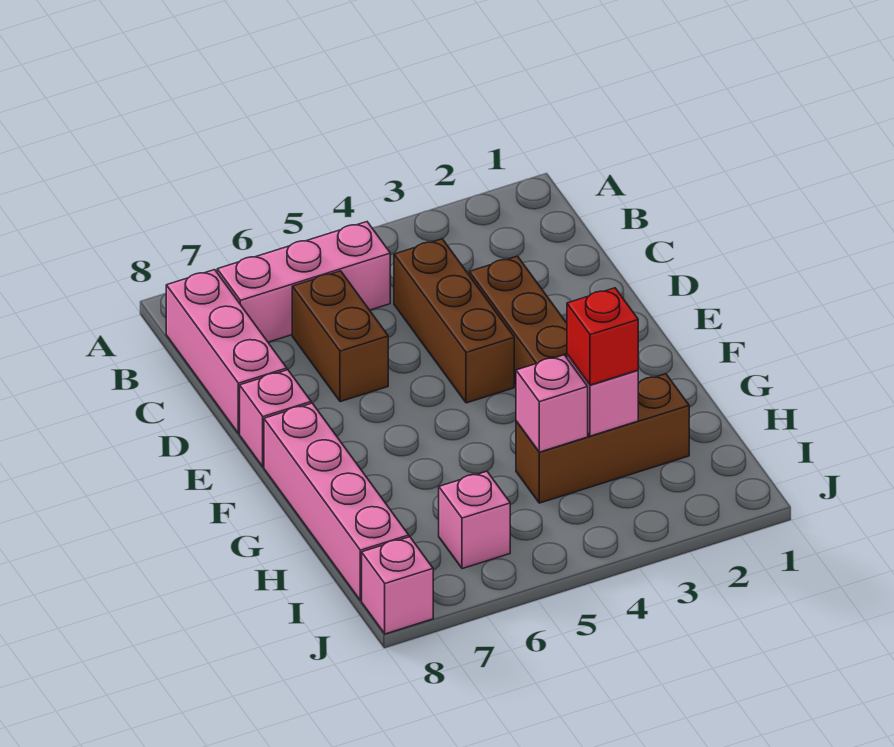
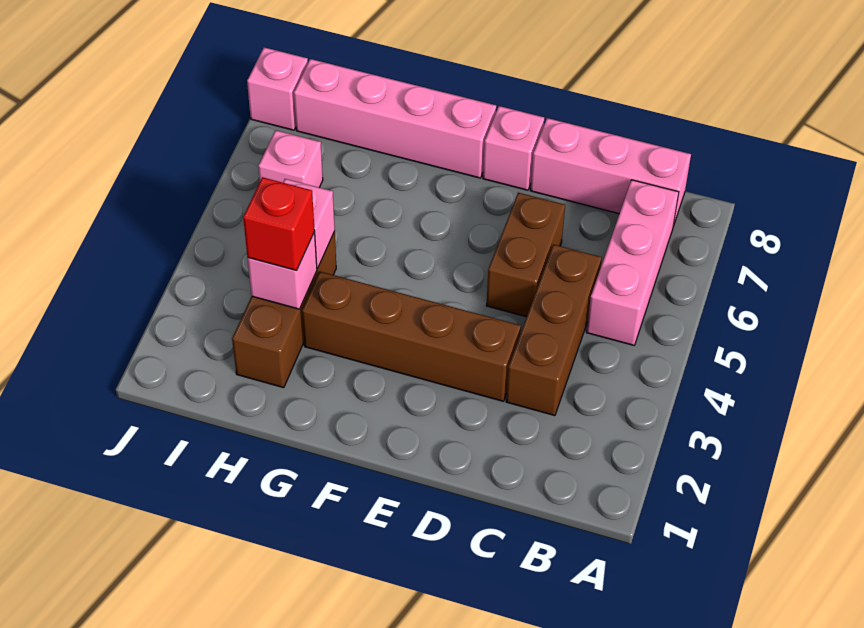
brown brick C4:E4 level 1 -> brown brick C3:C5 level 1
brown brick C6:D6 level 1 -> brown brick D5:D6 level 1

